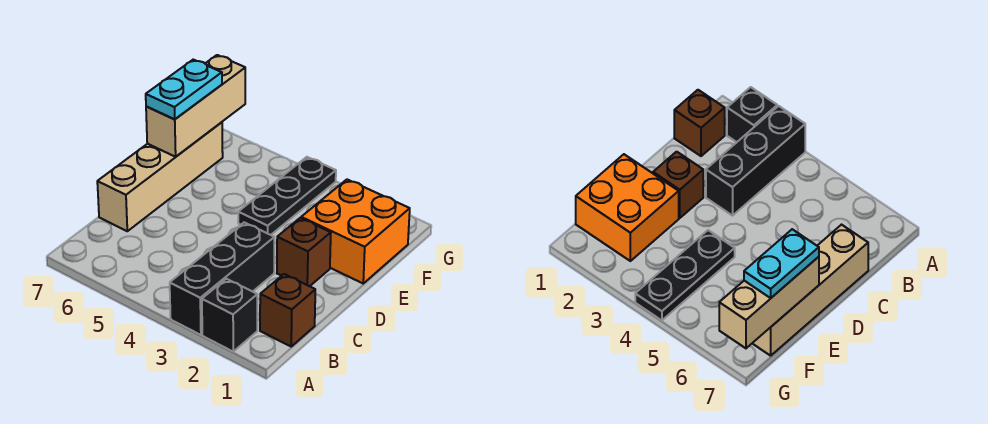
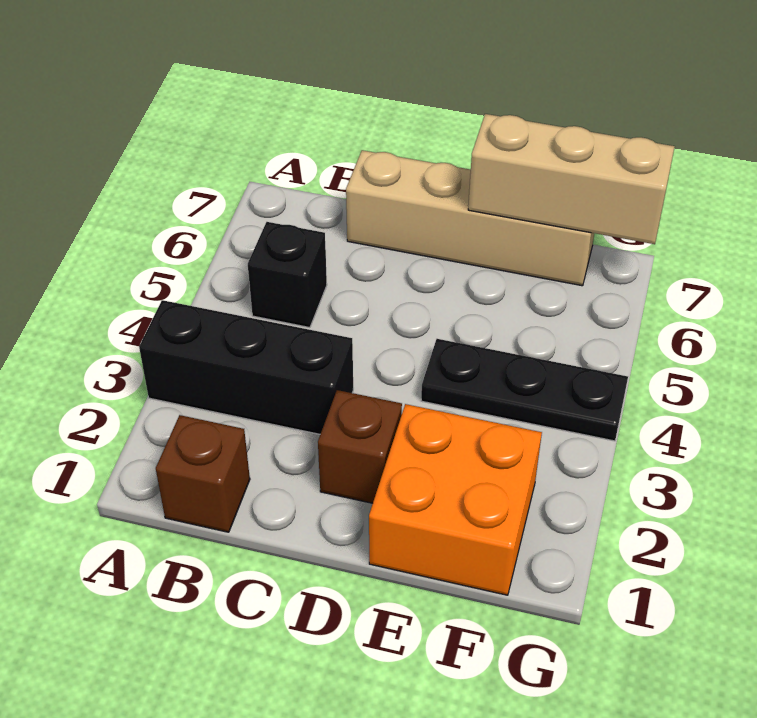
black brick A2 level 1 -> black brick B5 level 1
cyan plate E7:F7 level 3 -> none

